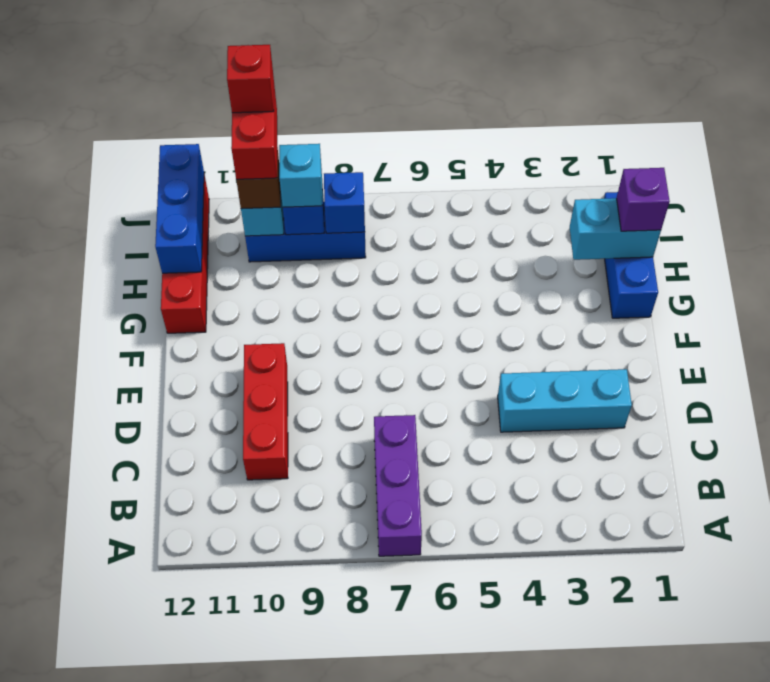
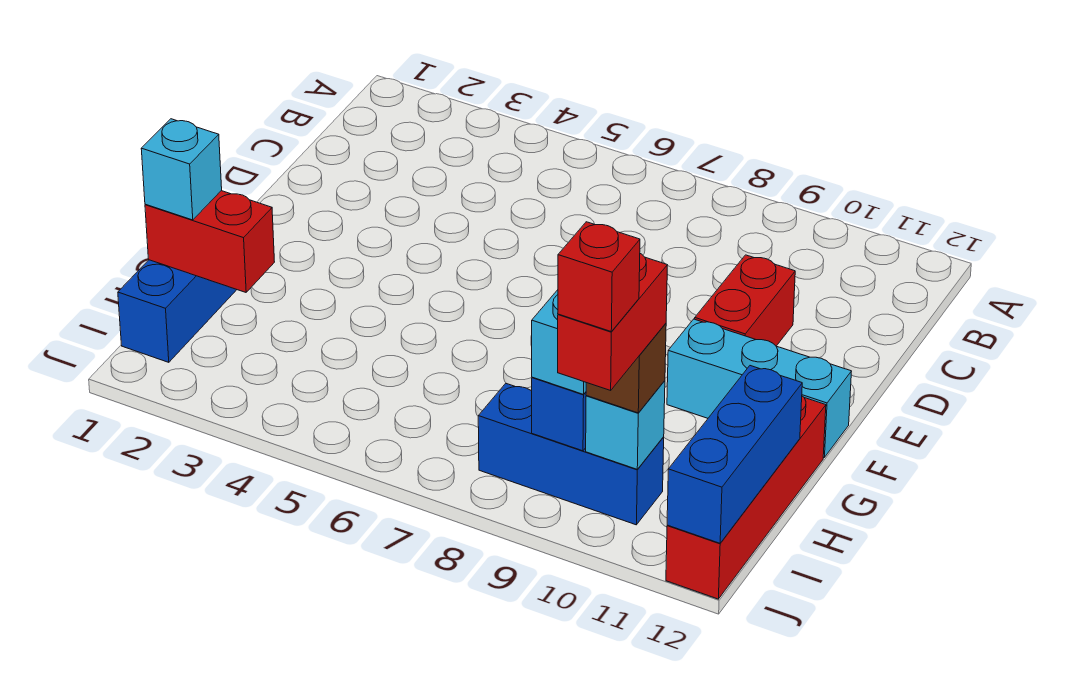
purple brick A7:C7 level 1 -> none
red brick C10:E10 level 1 -> red brick D10:E10 level 1
cyan brick D2:D4 level 1 -> cyan brick F10:F12 level 1
cyan brick H1:H2 level 2 -> red brick H1:H2 level 2
purple brick H1 level 3 -> cyan brick H1 level 3
blue brick I8 level 2 -> none

